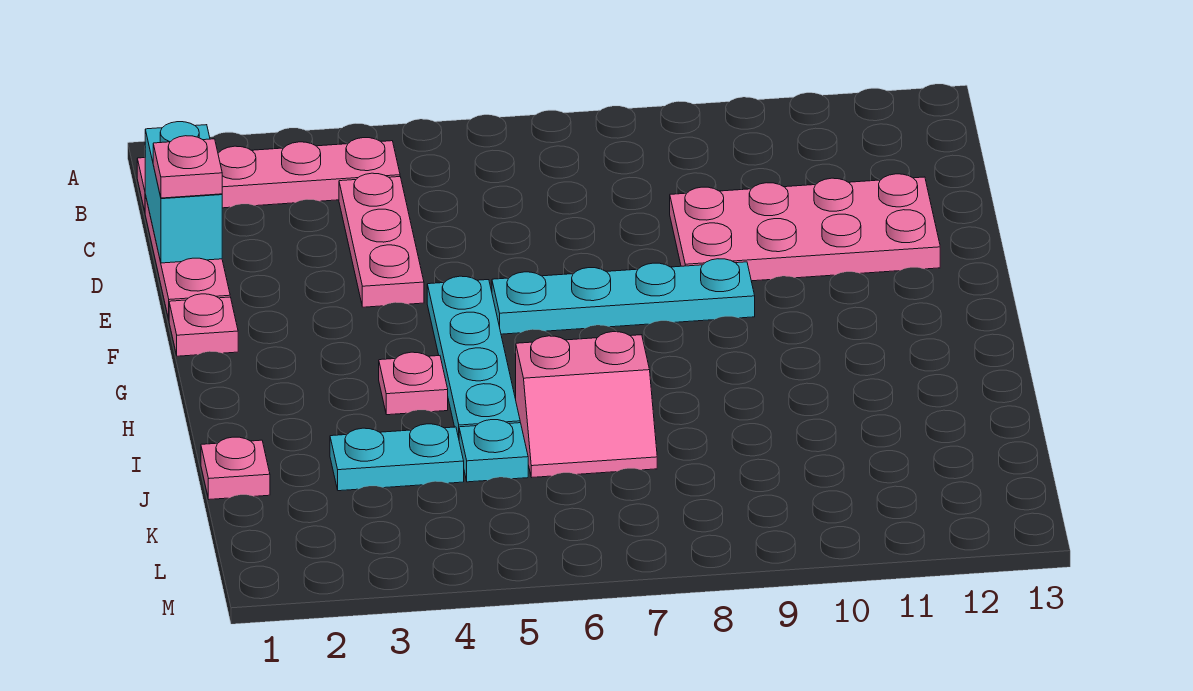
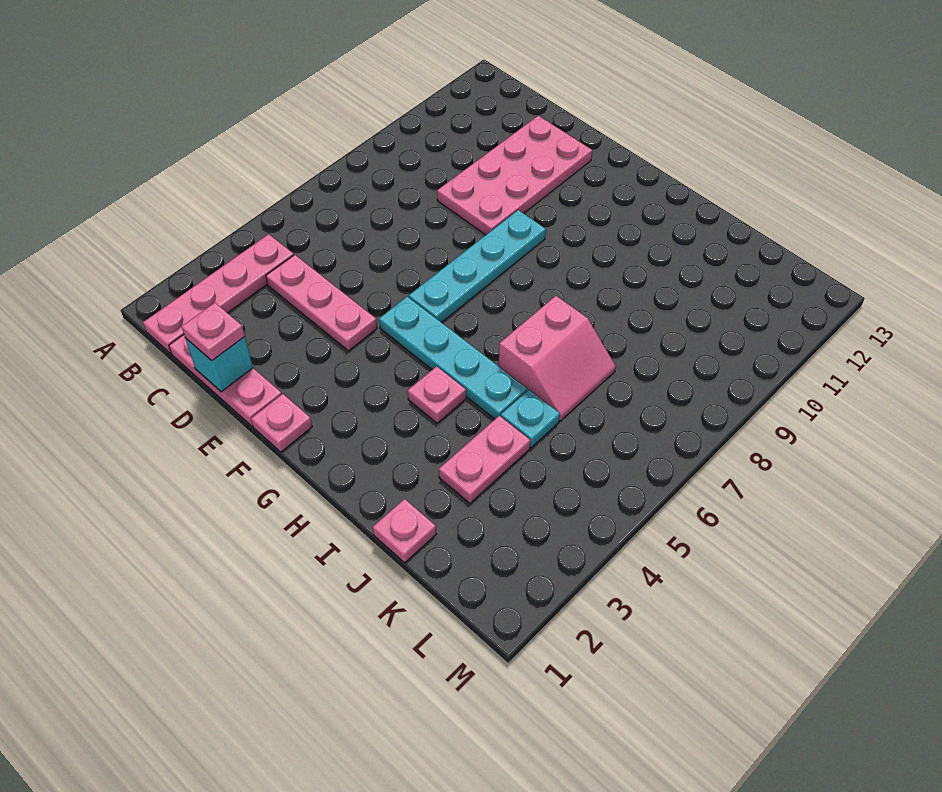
cyan brick C1:D1 level 2 -> cyan brick D1 level 2
cyan plate J3:J4 level 1 -> pink plate J3:J4 level 1

